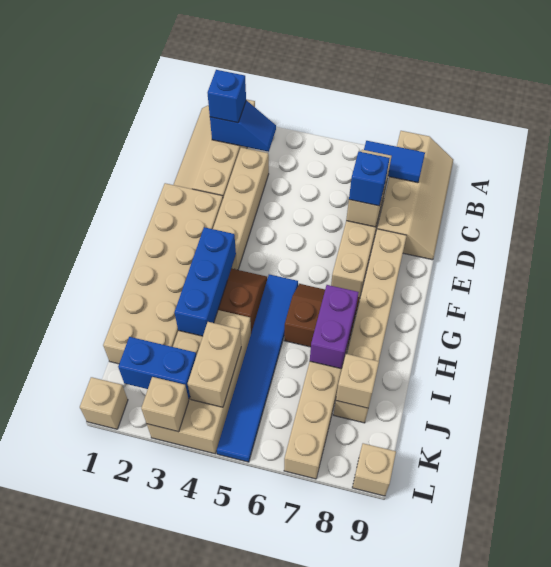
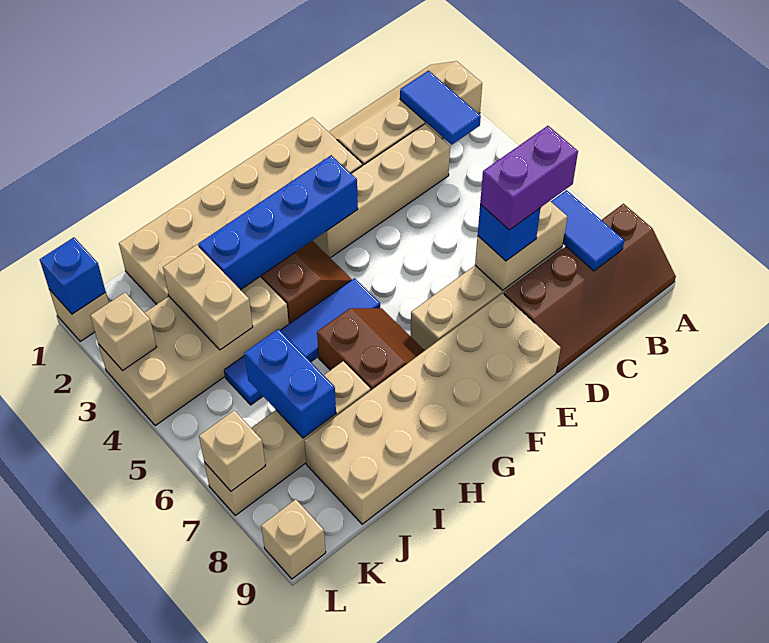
tan slope A8:D9 level 1 top 8 -> brown slope A8:D9 level 1 top 8
blue slope B2:B3 level 2 top 2 -> blue tile B2:B3 level 2
blue brick B2 level 3 -> blue brick L1 level 2
tan brick E8:J8 level 1 -> tan brick E8:J9 level 1
blue brick G3:I3 level 2 -> blue brick F3:I3 level 2
blue tile G5:L5 level 1 -> blue tile G5:J5 level 1
purple brick H7:I7 level 2 -> purple brick C7:D7 level 4
tan brick J4:K4 level 2 -> tan brick J3:J4 level 2
tan brick J8 level 2 -> tan brick L7 level 2
blue brick K2:K3 level 2 -> blue brick J6:J7 level 2

